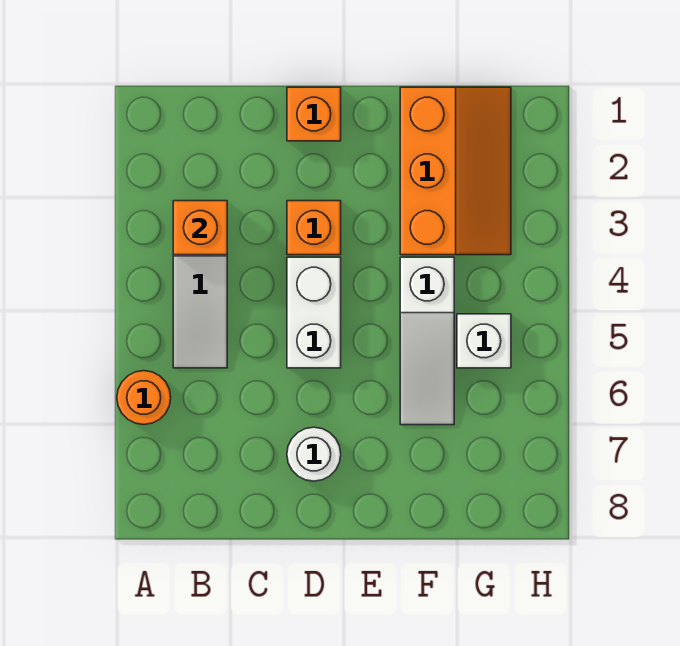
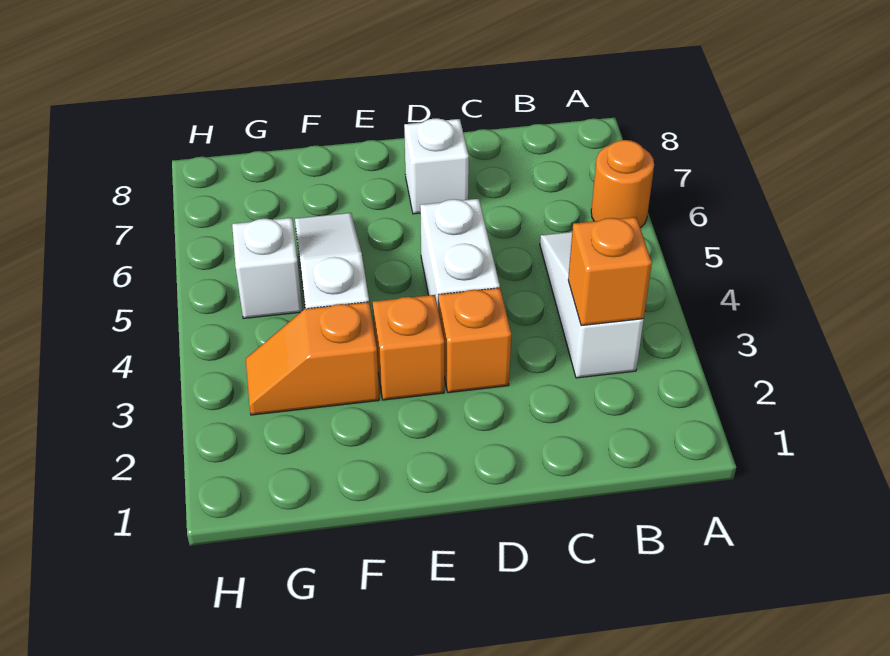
orange brick D1 level 1 -> orange brick E3 level 1
white round brick D7 level 1 -> white brick D7 level 1
orange slope F1:G3 level 1 top F -> orange slope F3:G3 level 1 top F

